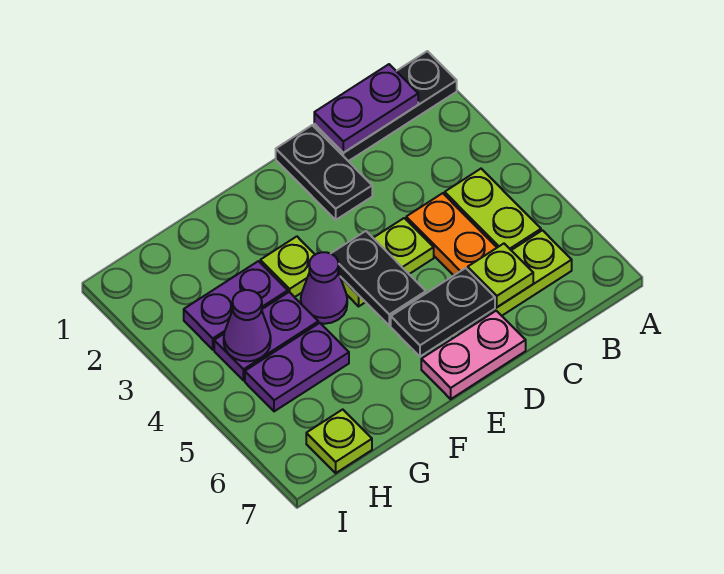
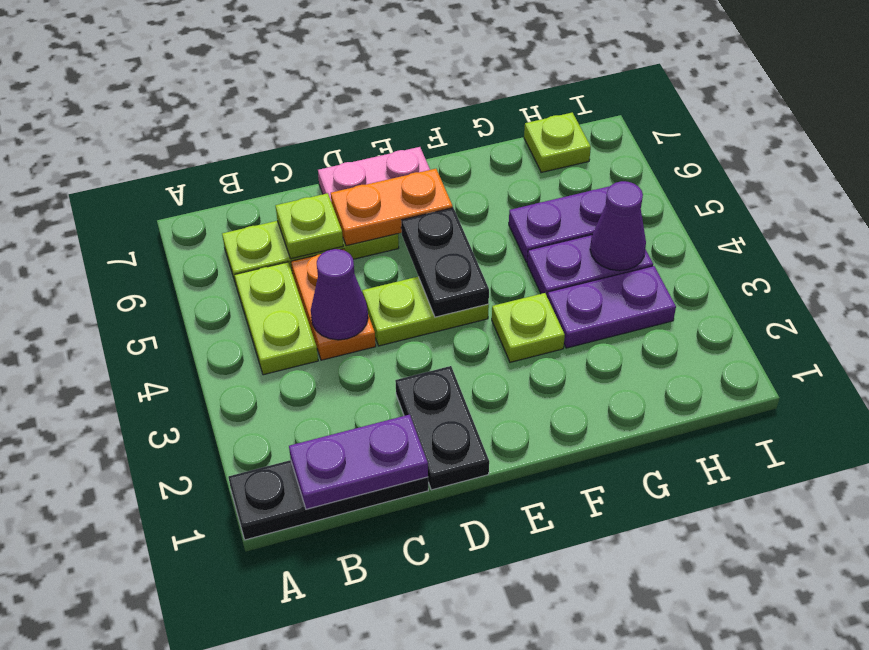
black plate D6:E6 level 2 -> orange plate D6:E6 level 2
purple cone F4 level 1 -> purple cone C4 level 2

